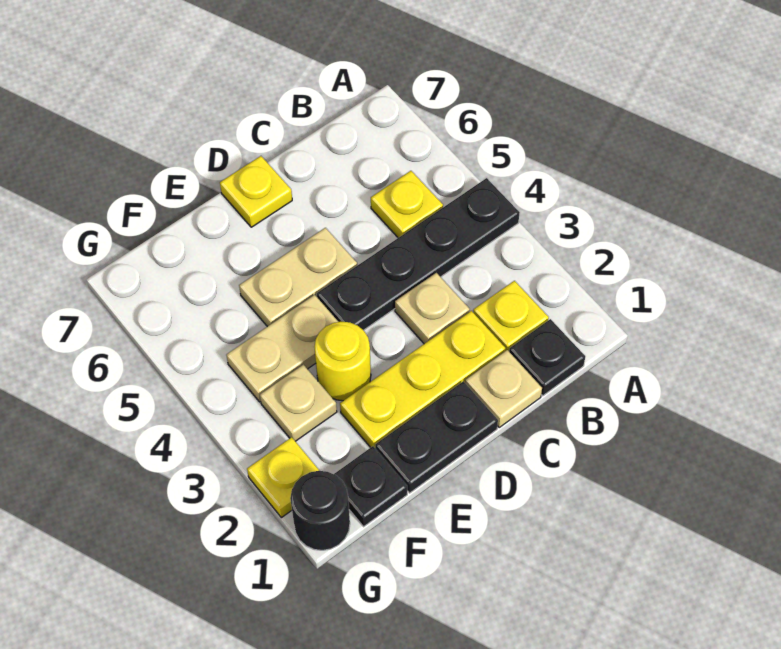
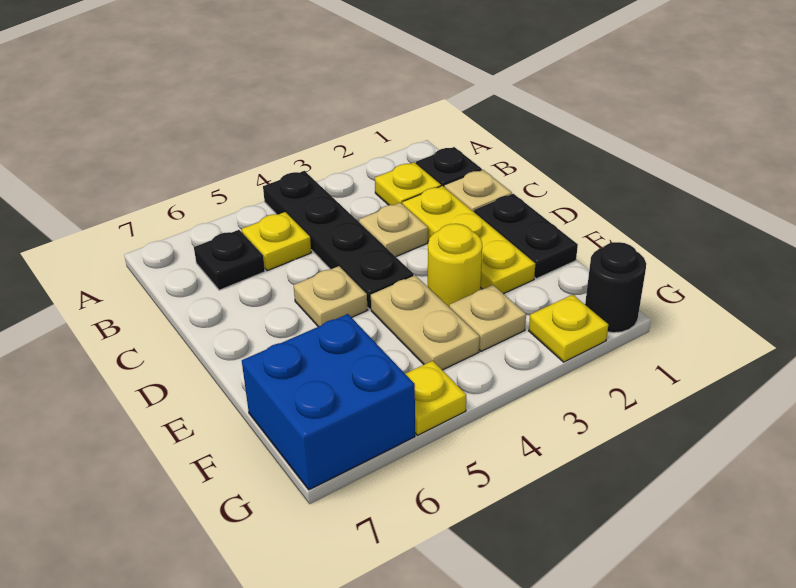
tan plate D5:E5 level 1 -> tan plate D5 level 1
yellow plate D7 level 1 -> yellow plate G5 level 1
black plate F1 level 1 -> black plate B6 level 1
none -> blue brick F6:G7 level 1

